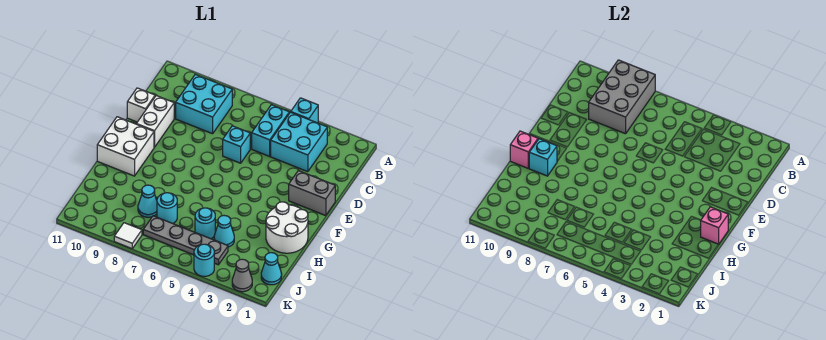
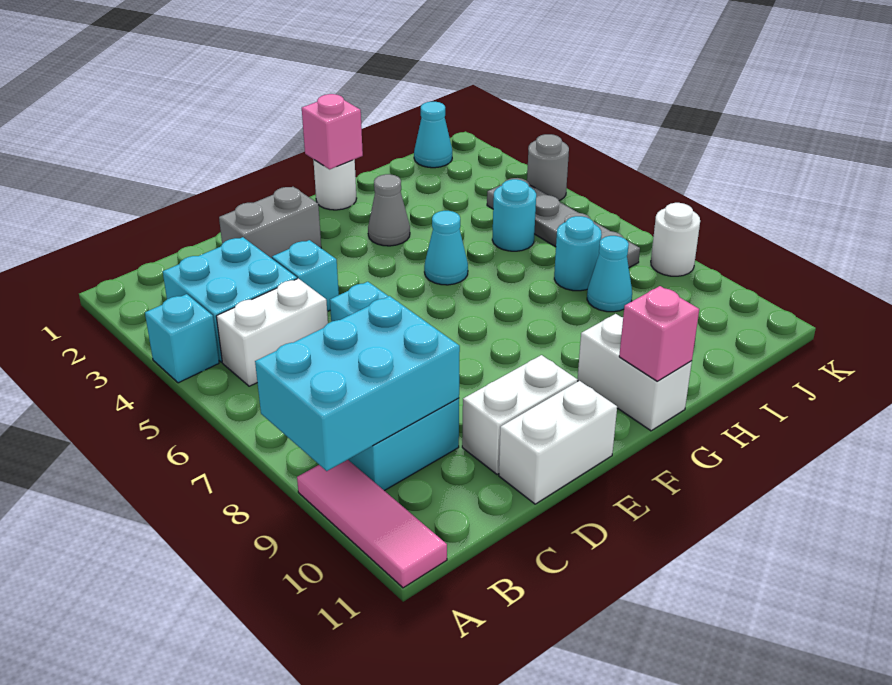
grey brick A8:C9 level 2 -> cyan brick A8:C9 level 2
none -> pink tile A9:A11 level 1
cyan brick B5:C5 level 1 -> white brick B5:C5 level 1
white brick D11 level 1 -> white brick D11:E11 level 1
grey brick E1:E2 level 1 -> grey brick D2:E2 level 1
white brick F10:G11 level 1 -> white brick G10:G11 level 1
white round brick G1:H2 level 1 -> white round brick G1 level 1
cyan brick G10 level 2 -> cyan brick D4 level 1
cyan cone I4 level 1 -> cyan cone G5 level 1
grey cone K2 level 1 -> grey cone G3 level 1
cyan round brick K4 level 1 -> grey round brick K4 level 1
white tile K8 level 1 -> white round brick K8 level 1

